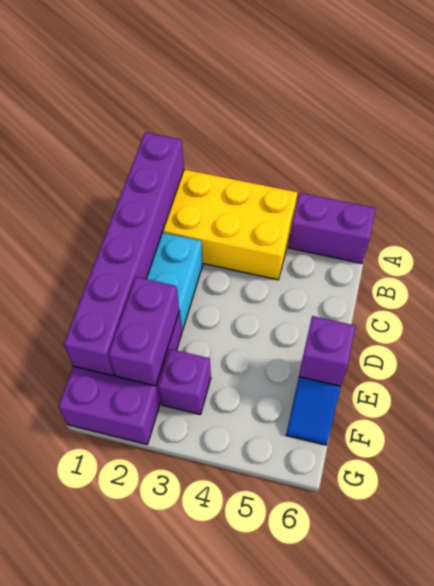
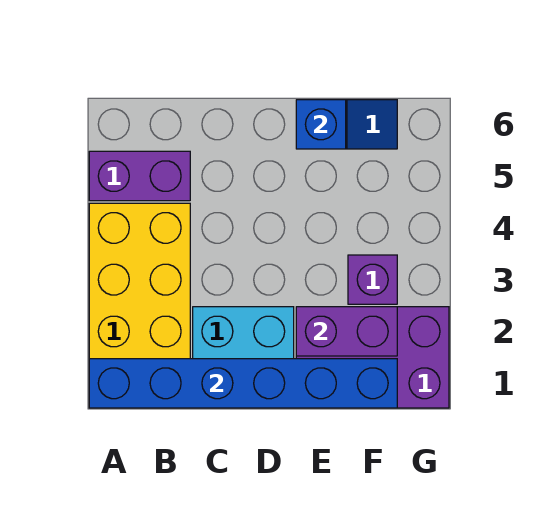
purple brick A1:F1 level 2 -> blue brick A1:F1 level 2
purple brick A5:A6 level 1 -> purple brick A5:B5 level 1
purple brick E6 level 2 -> blue brick E6 level 2

